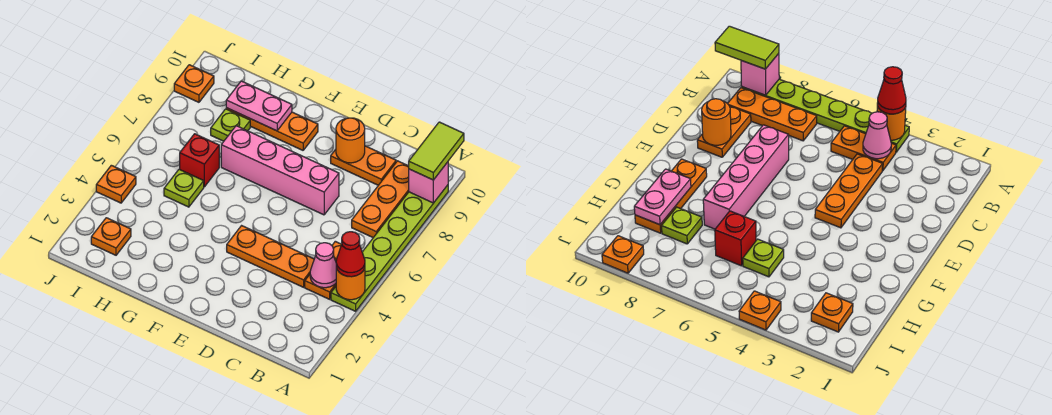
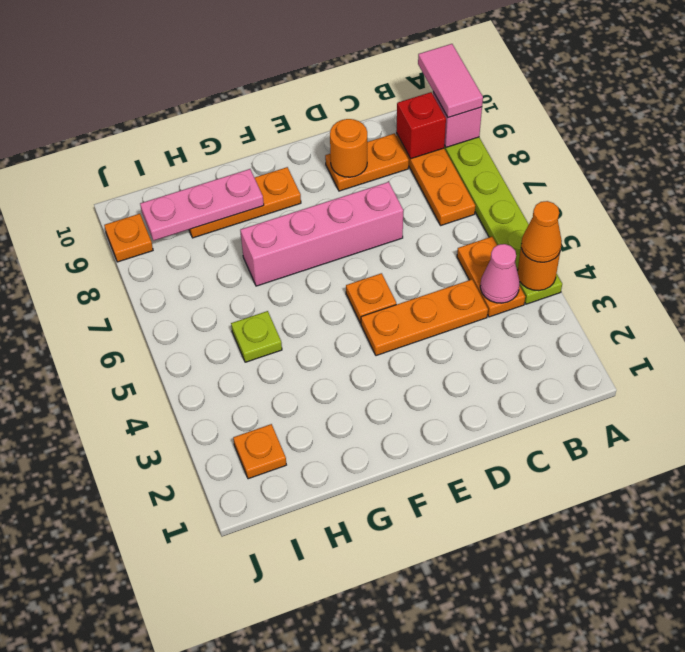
red cone A4 level 3 -> orange cone A4 level 3
lime tile A9:A10 level 3 -> pink tile A9:A10 level 3
pink plate G9:H9 level 2 -> pink plate G9:I9 level 2
red brick H6 level 1 -> red brick B9 level 2
lime plate H8 level 1 -> none
orange plate J4 level 1 -> orange plate E5 level 1

